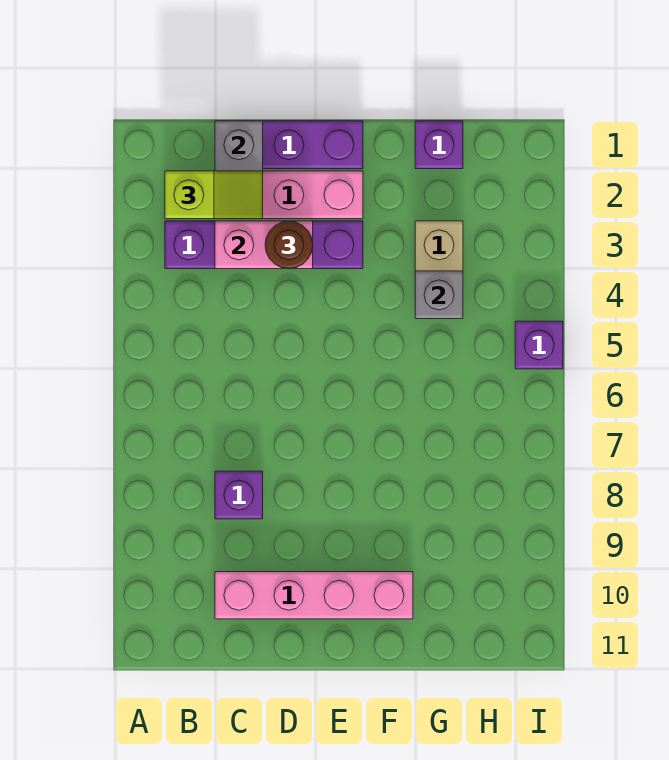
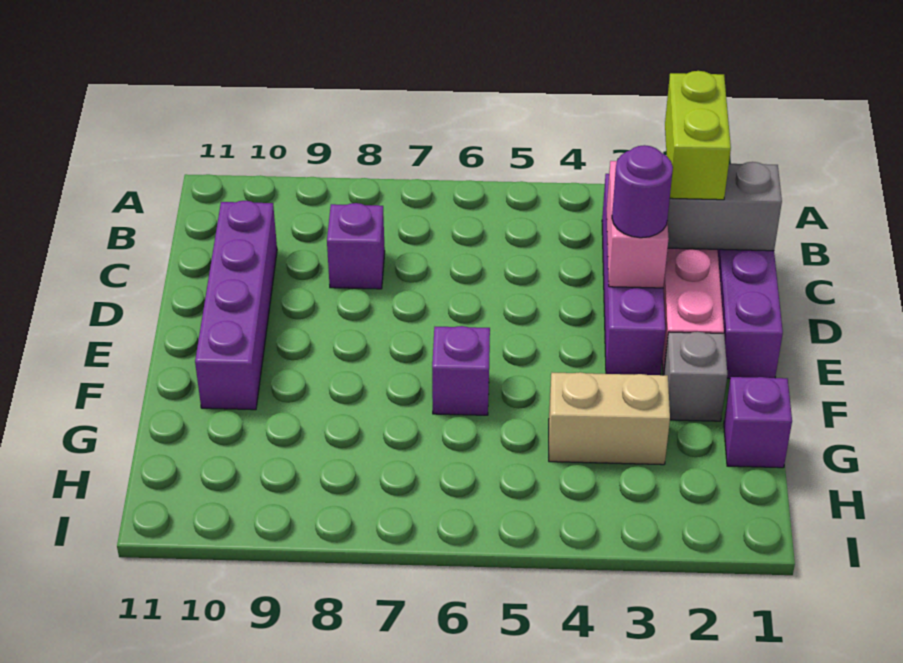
lime slope B2:C2 level 3 top B -> lime brick B2:C2 level 3
pink brick C10:F10 level 1 -> purple brick C10:F10 level 1
brown round brick D3 level 3 -> purple round brick D3 level 3
grey brick G4 level 2 -> grey brick F2 level 1
purple brick I5 level 1 -> purple brick F6 level 1

